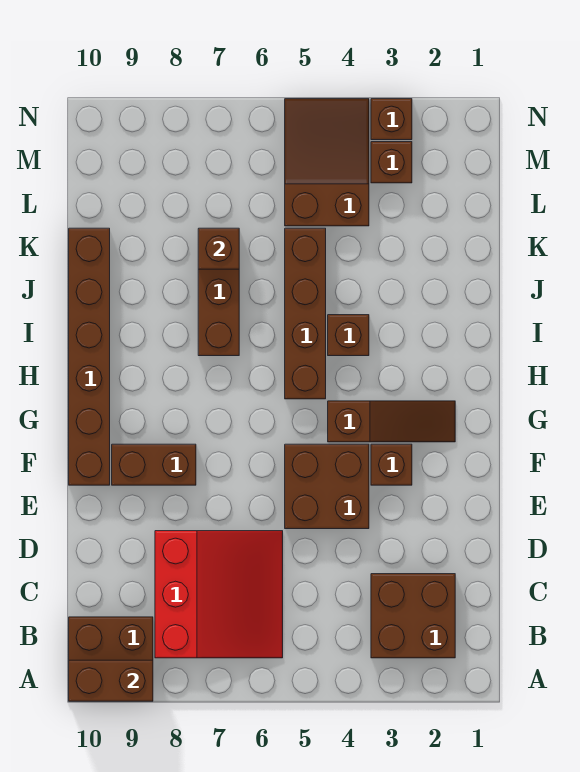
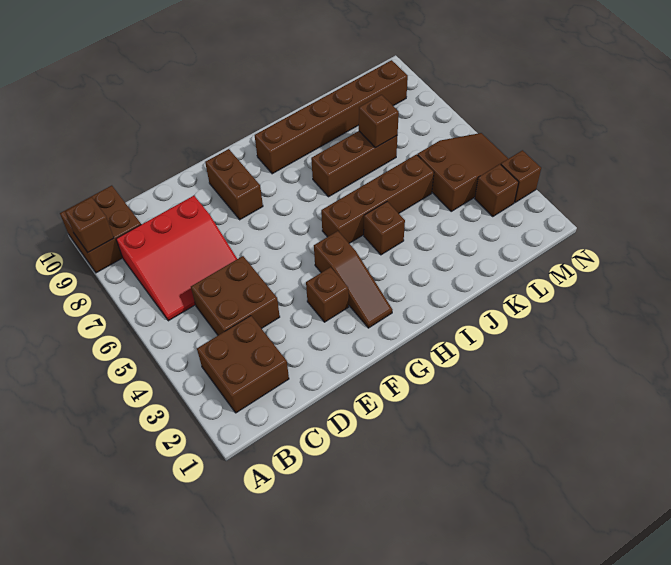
brown brick A9:A10 level 2 -> brown brick A9 level 2
brown brick E4:F5 level 1 -> brown brick C4:D5 level 1
brown brick F10:K10 level 1 -> brown brick H9:M9 level 1

